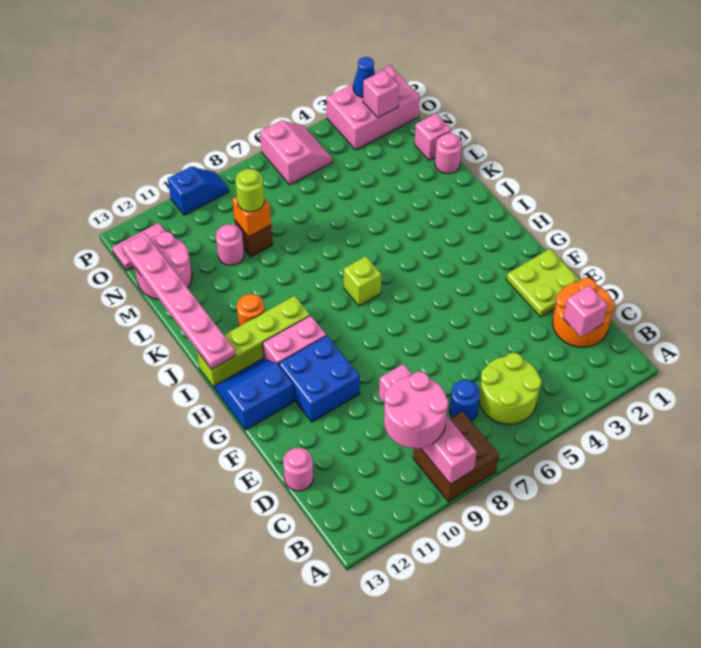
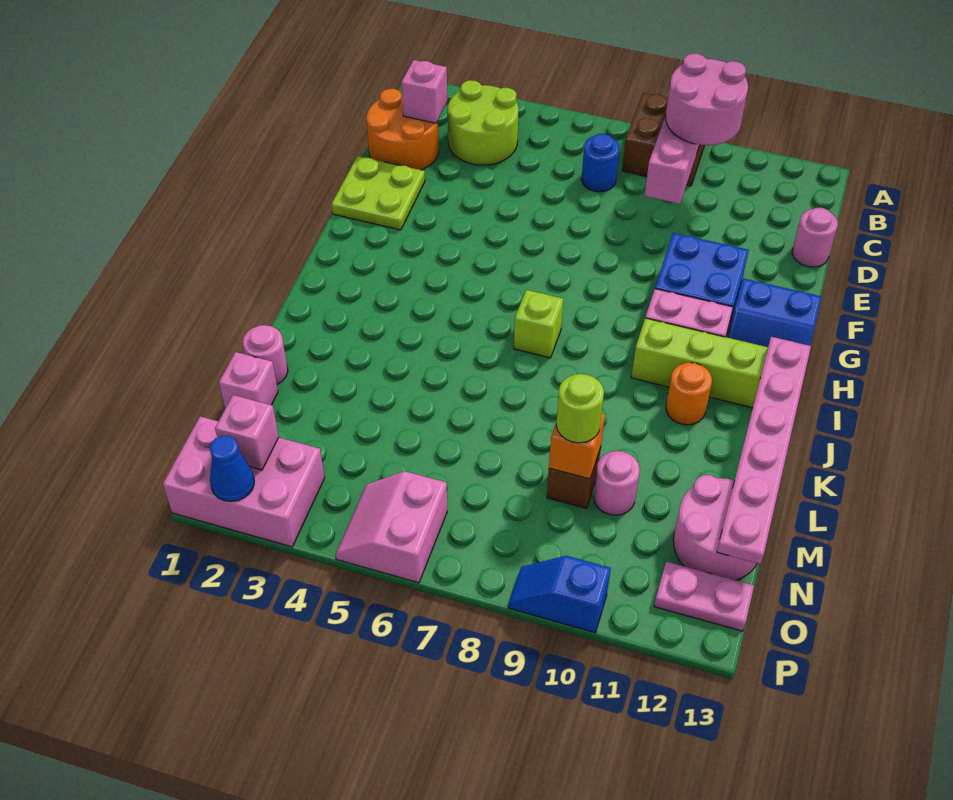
lime round brick B5:C6 level 1 -> lime round brick B3:C4 level 1

